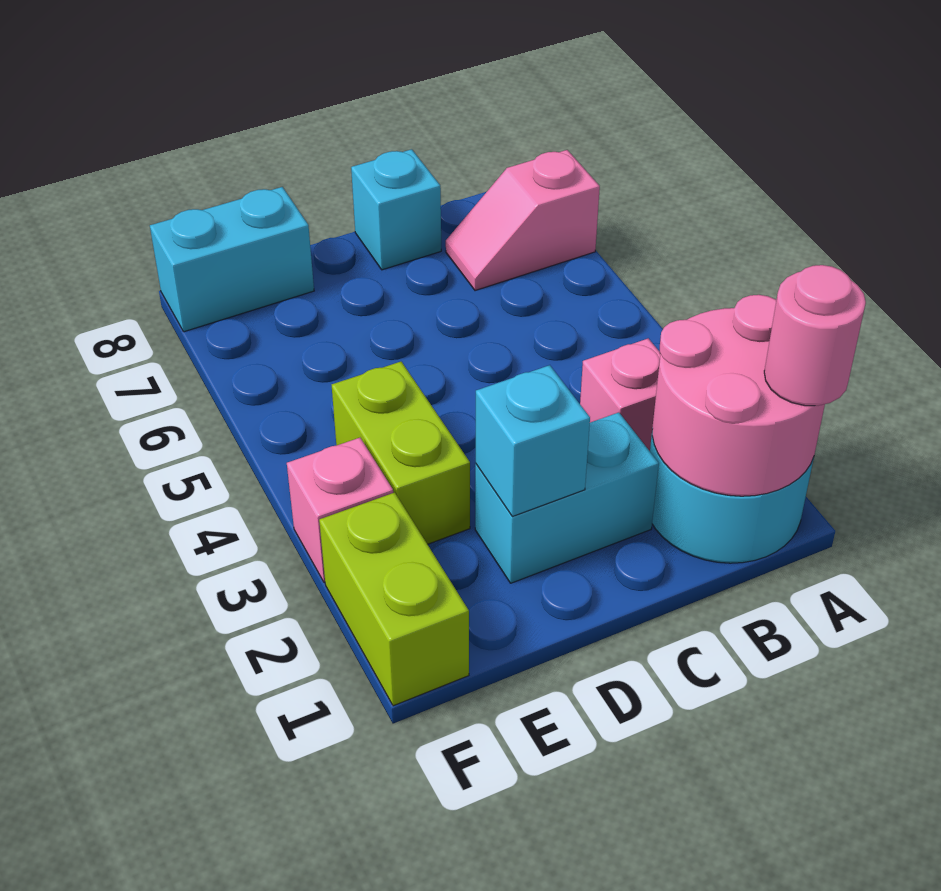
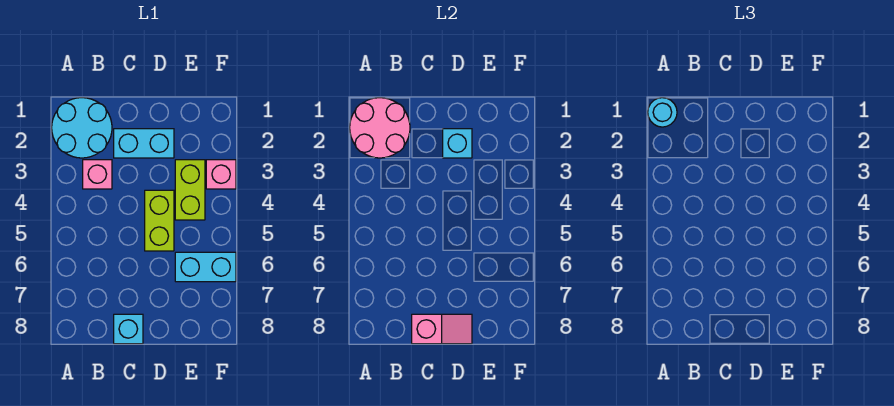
pink round brick A1 level 3 -> cyan round brick A1 level 3
pink slope A7:B7 level 1 top A -> pink slope C8:D8 level 2 top C
cyan brick E8:F8 level 1 -> cyan brick E6:F6 level 1
lime brick F1:F2 level 1 -> lime brick D4:D5 level 1

